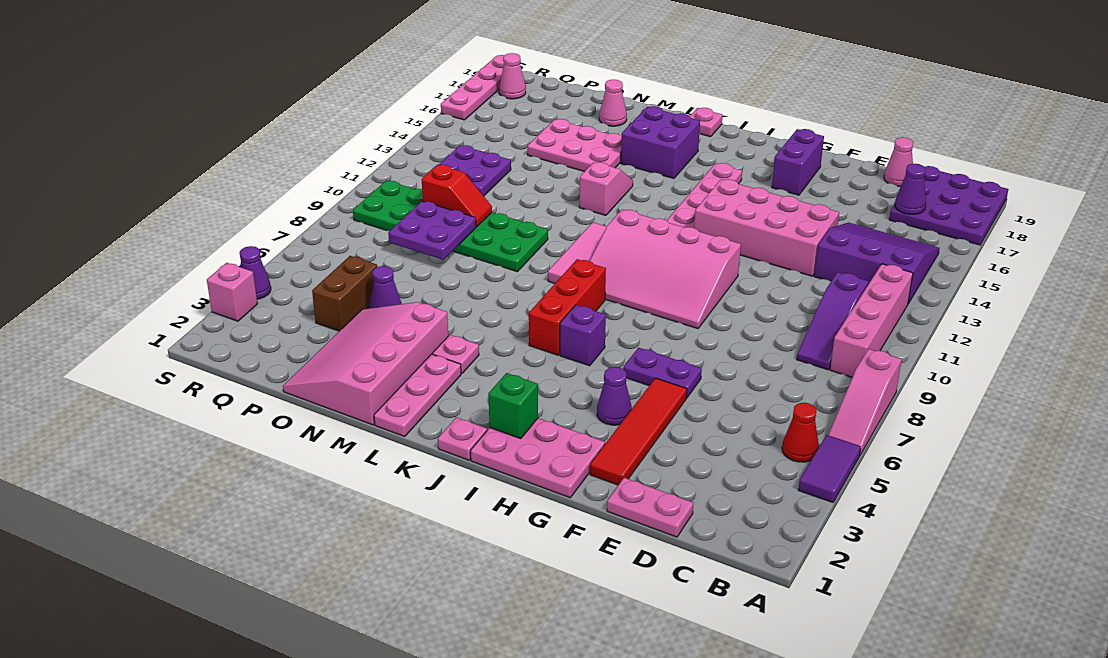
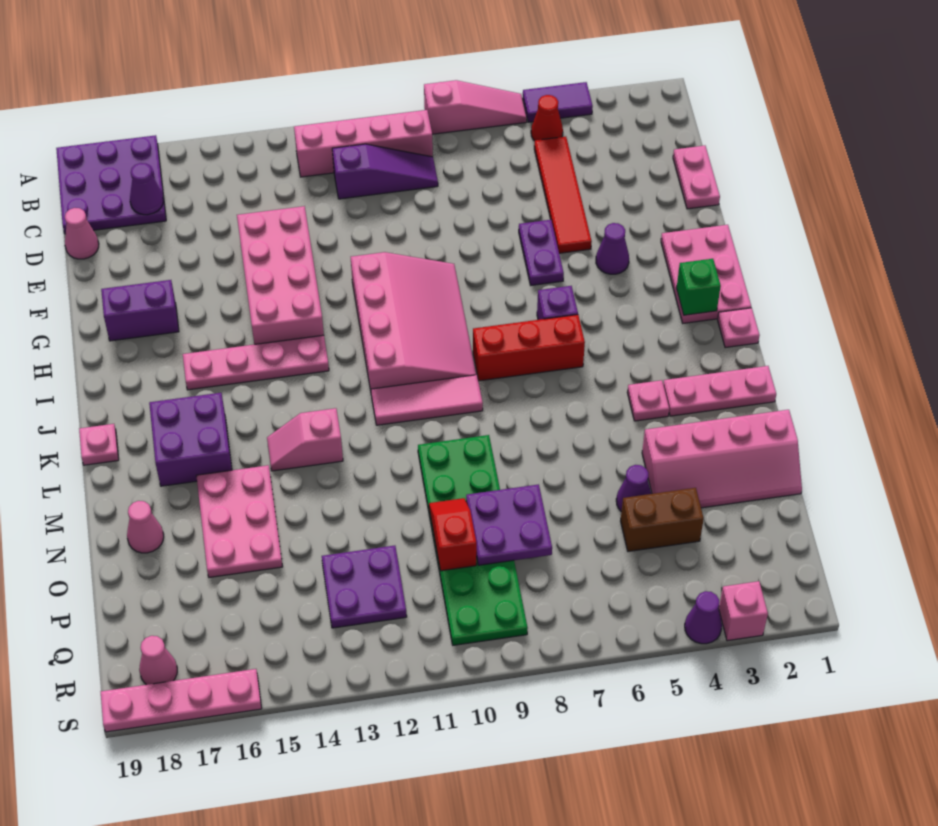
purple slope B13:D15 level 1 top 13 -> none
red tile F2:F5 level 1 -> red tile C5:F5 level 1
pink slope M1:O4 level 1 top M -> pink slope N1:O4 level 1 top N

